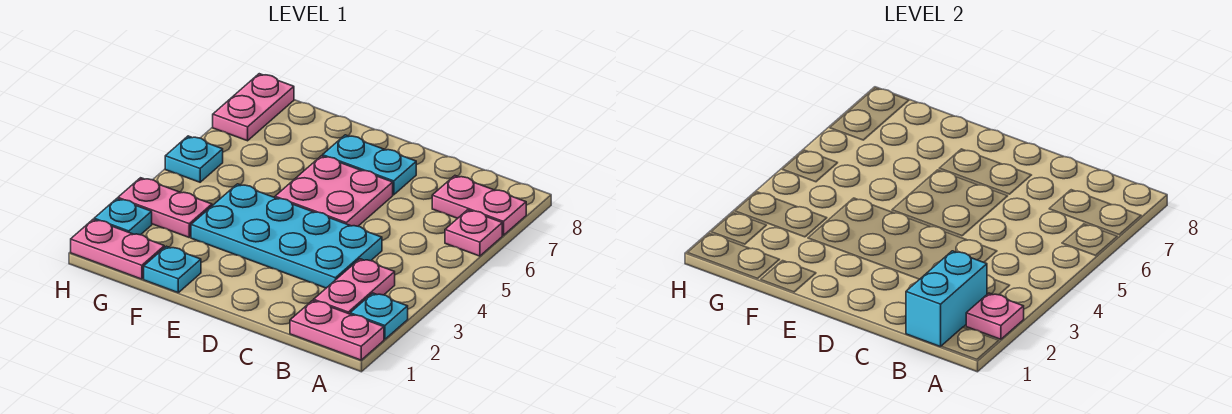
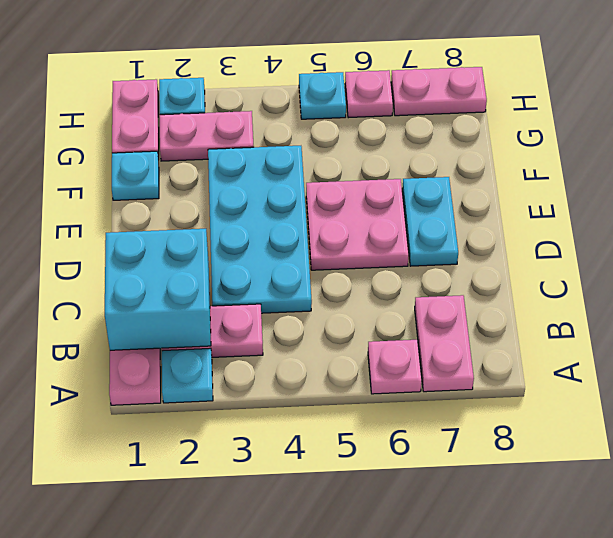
pink plate A2 level 2 -> pink plate H6 level 1
cyan brick B1:B2 level 2 -> cyan brick B1:C2 level 2
pink plate G3:H3 level 1 -> pink plate G2:G3 level 1

